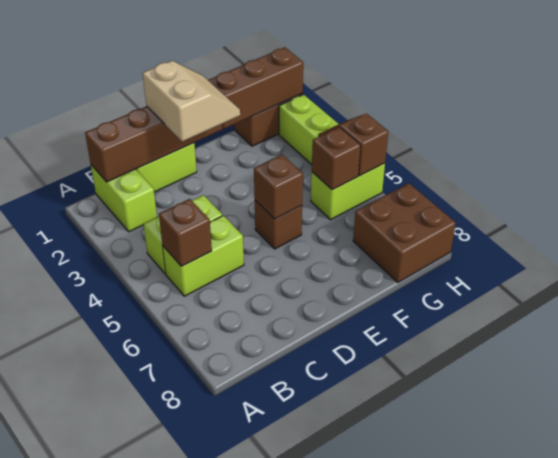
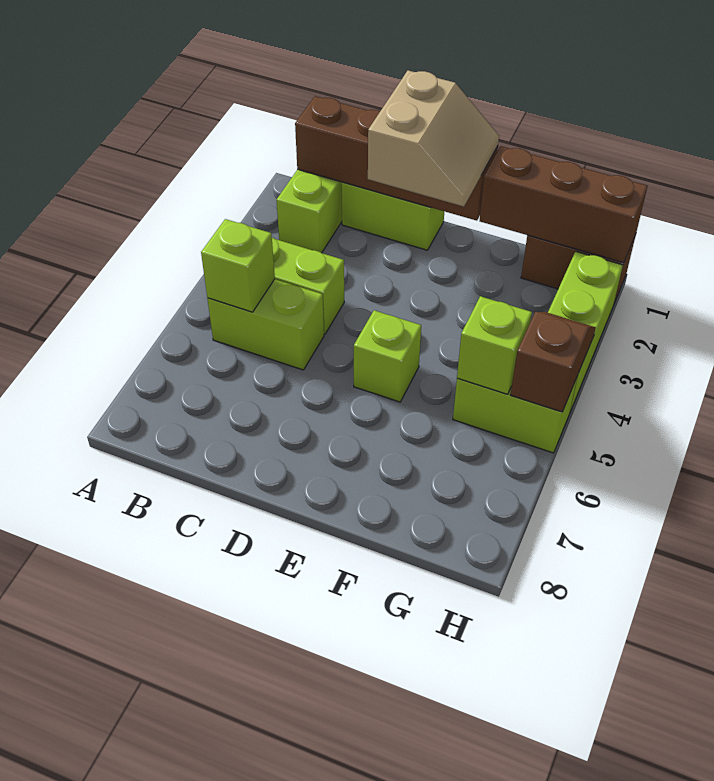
brown brick B5 level 2 -> lime brick B5 level 2
brown brick E5 level 1 -> lime brick E5 level 1
brown brick E5 level 2 -> none
brown brick G5 level 2 -> lime brick G5 level 2
brown brick G7:H8 level 1 -> none

